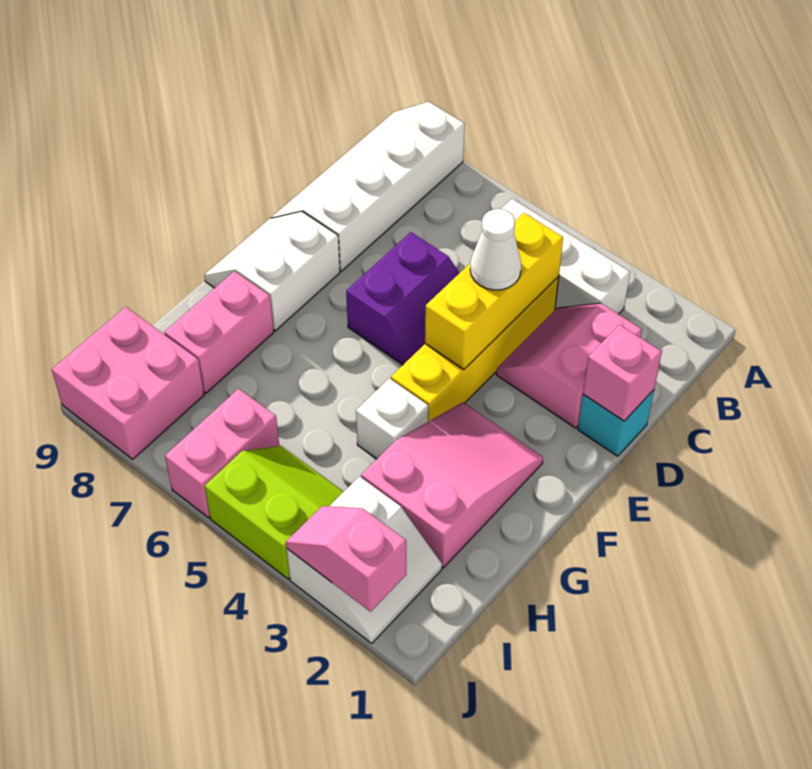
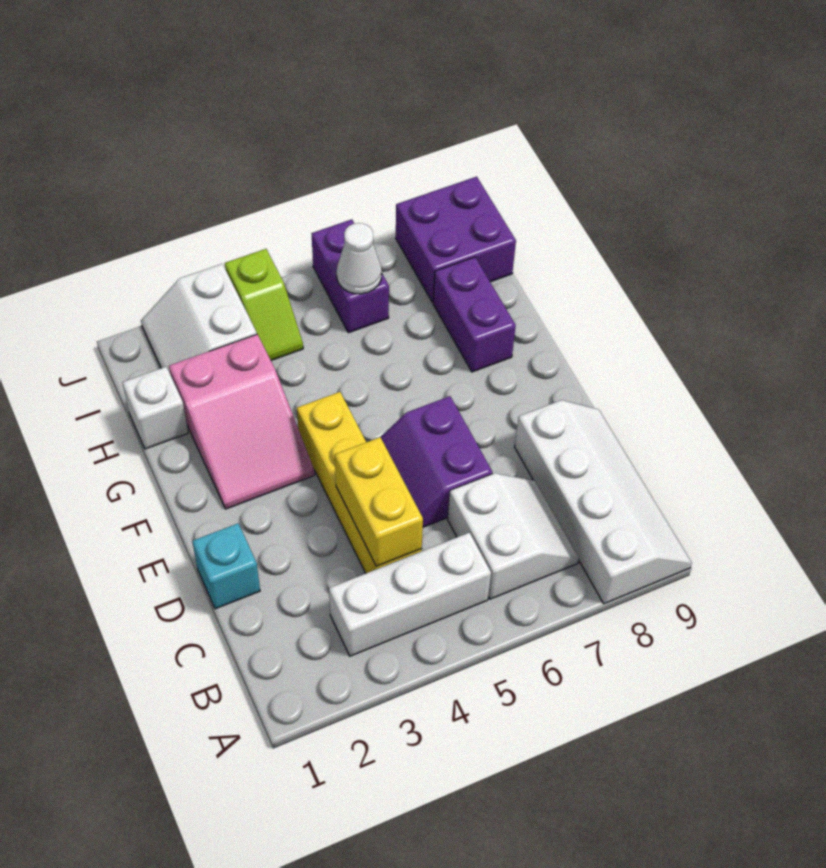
pink slope C2:D3 level 1 top 2 -> none
yellow brick C4:E4 level 2 -> yellow brick C4:D4 level 2
pink brick D1 level 2 -> none
white cone D4 level 3 -> white cone I6 level 2
white slope E8:F9 level 1 top 8 -> white slope B6:C7 level 1 top 6
white brick G4 level 1 -> white brick H1 level 1
pink brick G8:H8 level 1 -> purple brick G8:H8 level 1
lime slope I4:J5 level 1 top J -> lime slope I4:J4 level 1 top J
pink brick I6:J6 level 1 -> purple brick I6:J6 level 1
pink brick I8:J9 level 1 -> purple brick I8:J9 level 1
pink slope J2:J3 level 2 top 2 -> none

